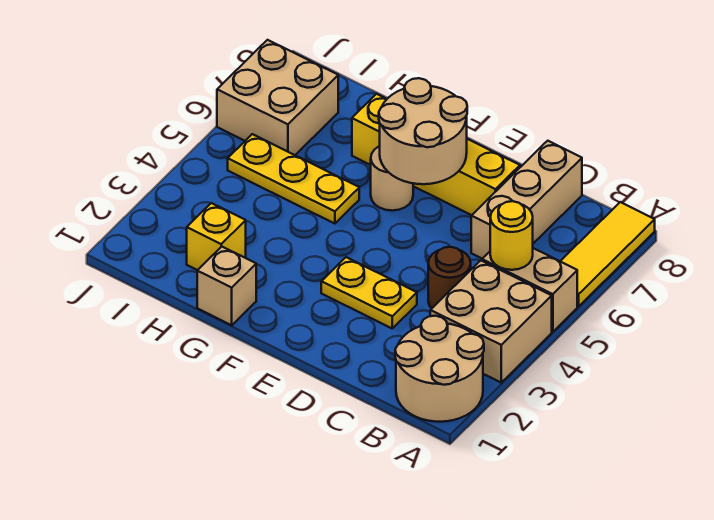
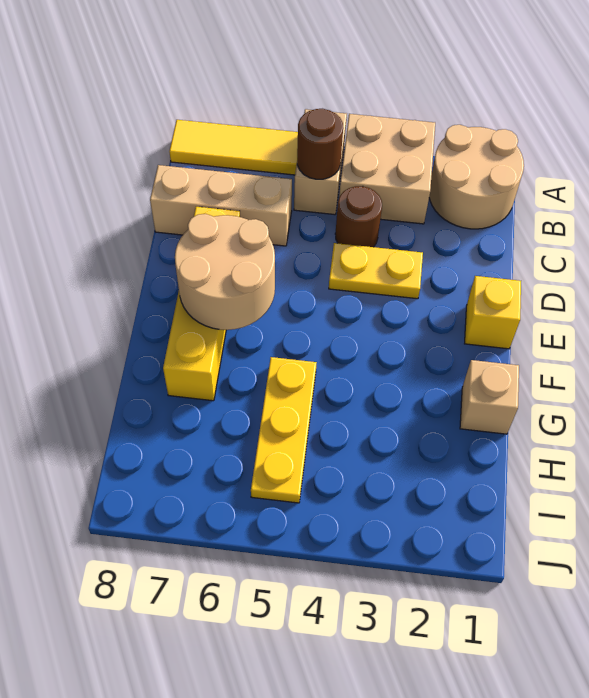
yellow round brick B5 level 2 -> brown round brick B5 level 2
yellow plate D3:E3 level 1 -> yellow plate D3:D4 level 1
tan round brick F6 level 1 -> none
yellow brick H2 level 1 -> yellow brick E1 level 1
tan brick I6:J7 level 1 -> none

